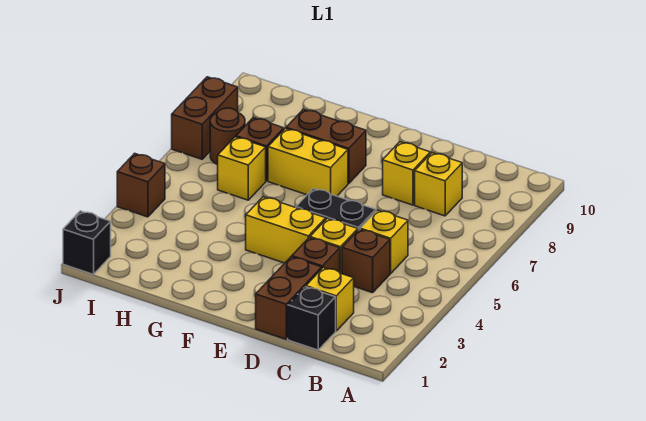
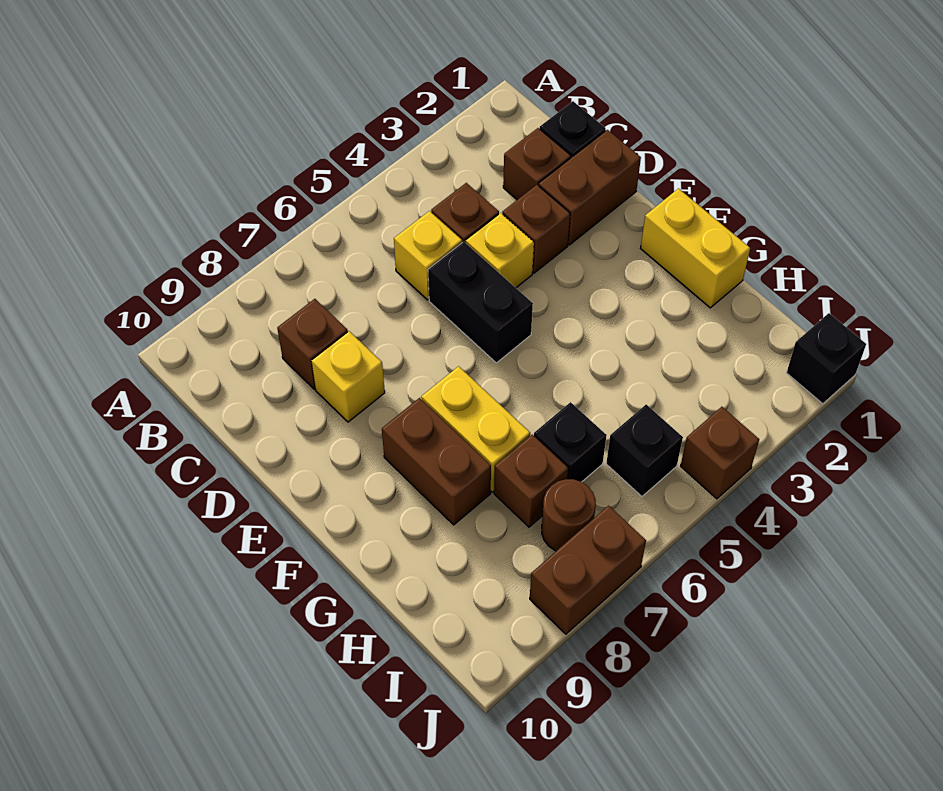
yellow brick C2 level 1 -> brown brick C2 level 1
yellow brick C8 level 1 -> brown brick C8 level 1
yellow brick E4:F4 level 1 -> yellow brick F1:G1 level 1
yellow brick H6 level 1 -> black brick H6 level 1
none -> black brick I5 level 1

